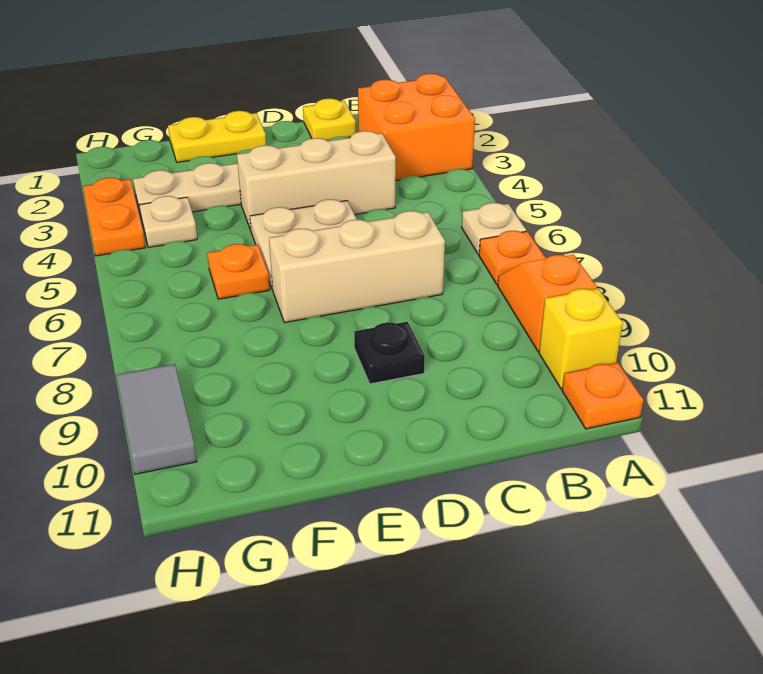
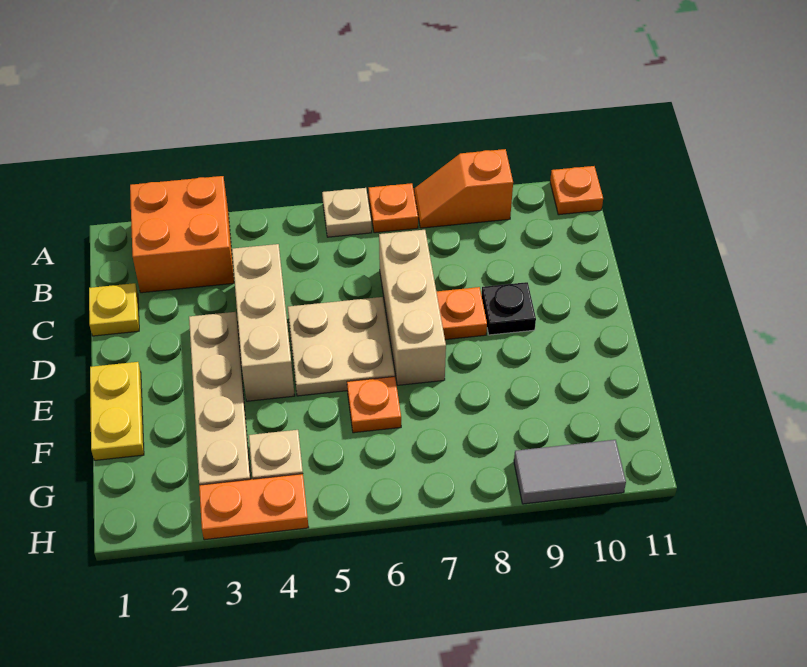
yellow brick A10 level 1 -> none
none -> orange plate D8 level 1

